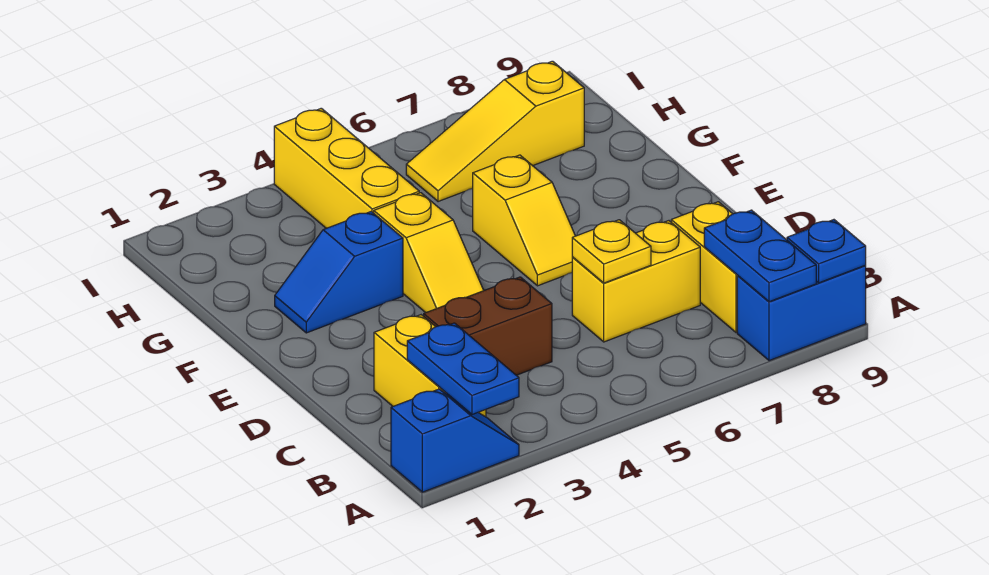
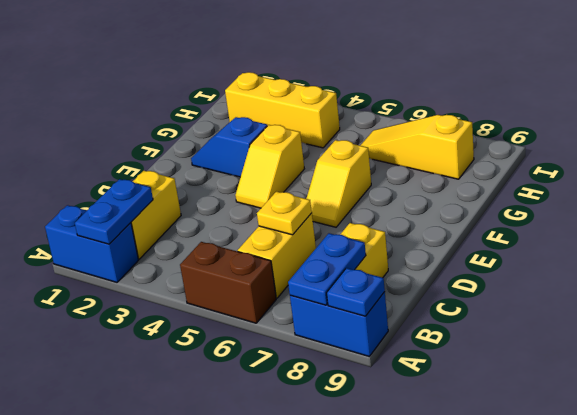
blue slope A1:A2 level 1 top 1 -> blue brick A1:A2 level 1
brown brick C3:C4 level 1 -> brown brick A5:A6 level 1
yellow brick C6:C7 level 1 -> yellow brick B6:C6 level 1
yellow brick G4:I4 level 1 -> yellow brick H2:H4 level 1

